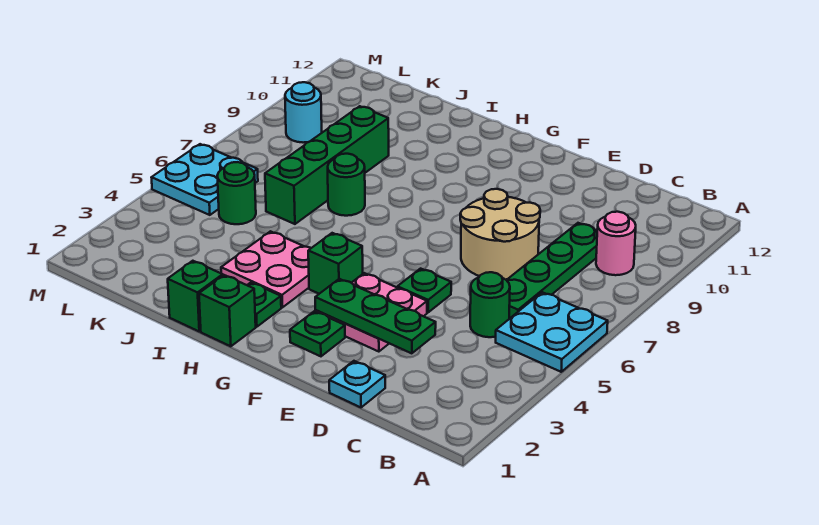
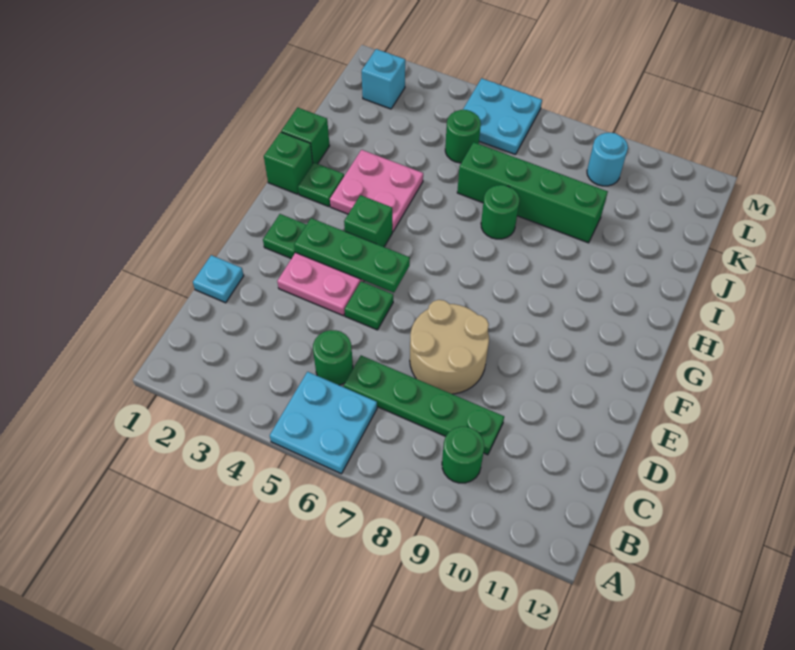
pink round brick B9 level 1 -> green round brick B9 level 1
green plate D3:F3 level 2 -> green plate F3:F5 level 2
none -> cyan brick L2 level 1

